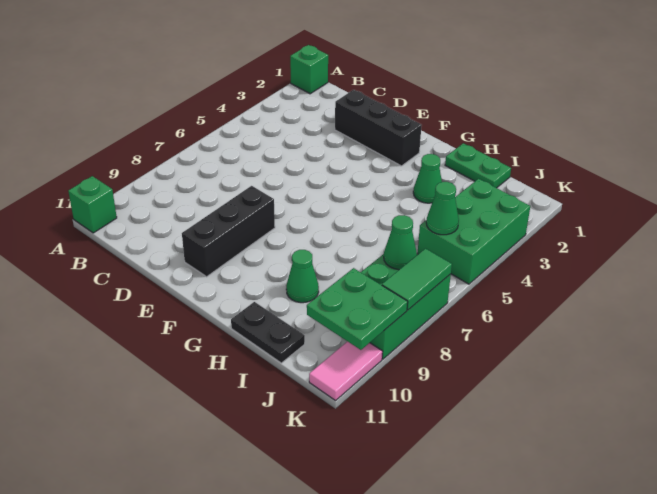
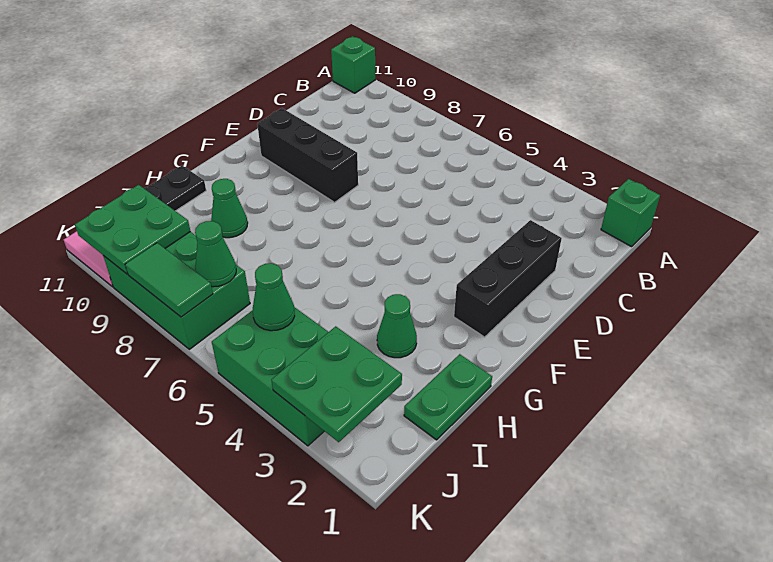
none -> green plate J2:K3 level 2

